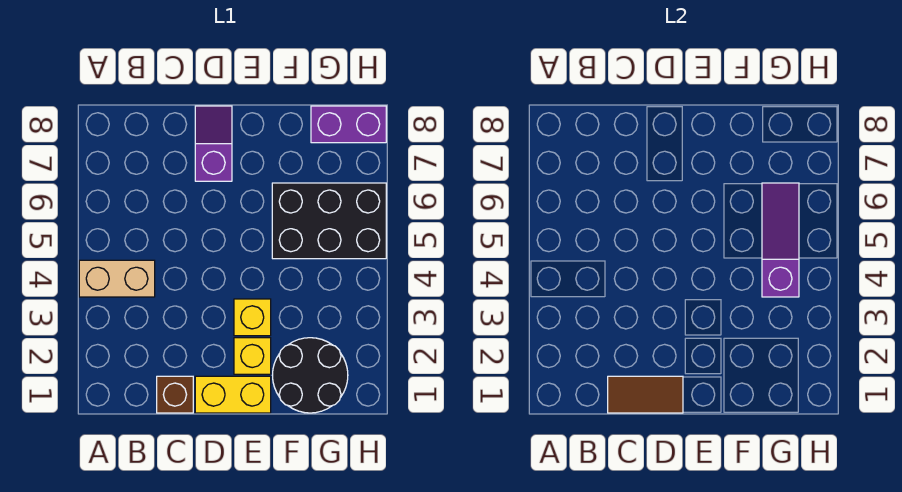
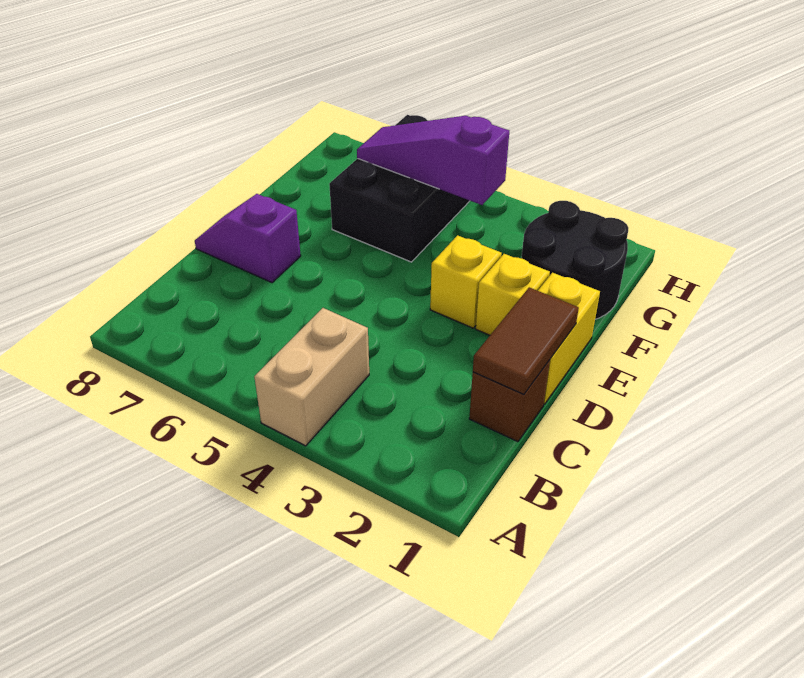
purple brick G8:H8 level 1 -> none

